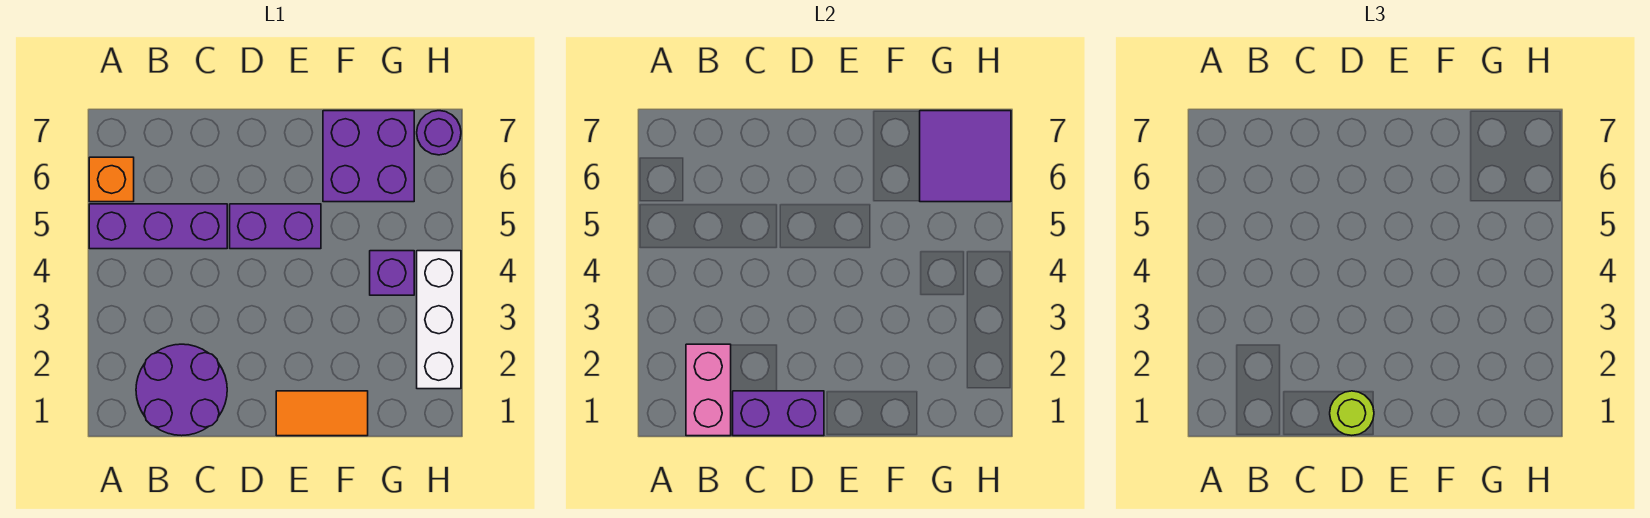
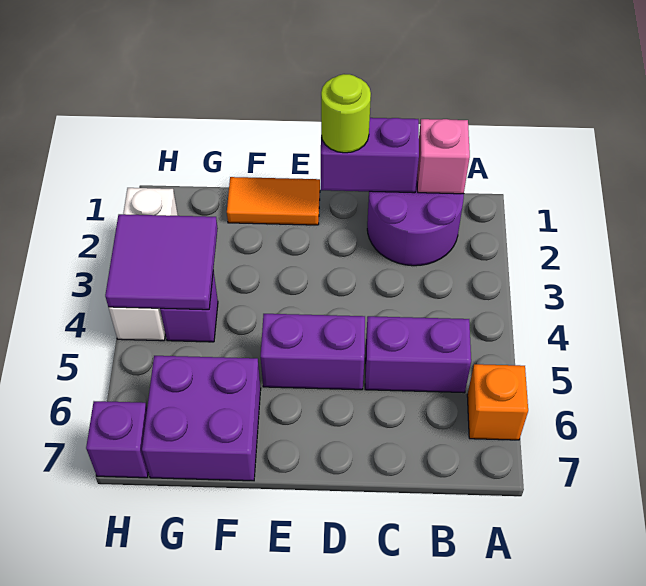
purple brick A5:C5 level 1 -> purple brick B5:C5 level 1
pink brick B1:B2 level 2 -> pink brick B1 level 2
purple tile G6:H7 level 2 -> purple tile G3:H4 level 2
purple round brick H7 level 1 -> purple brick H7 level 1

